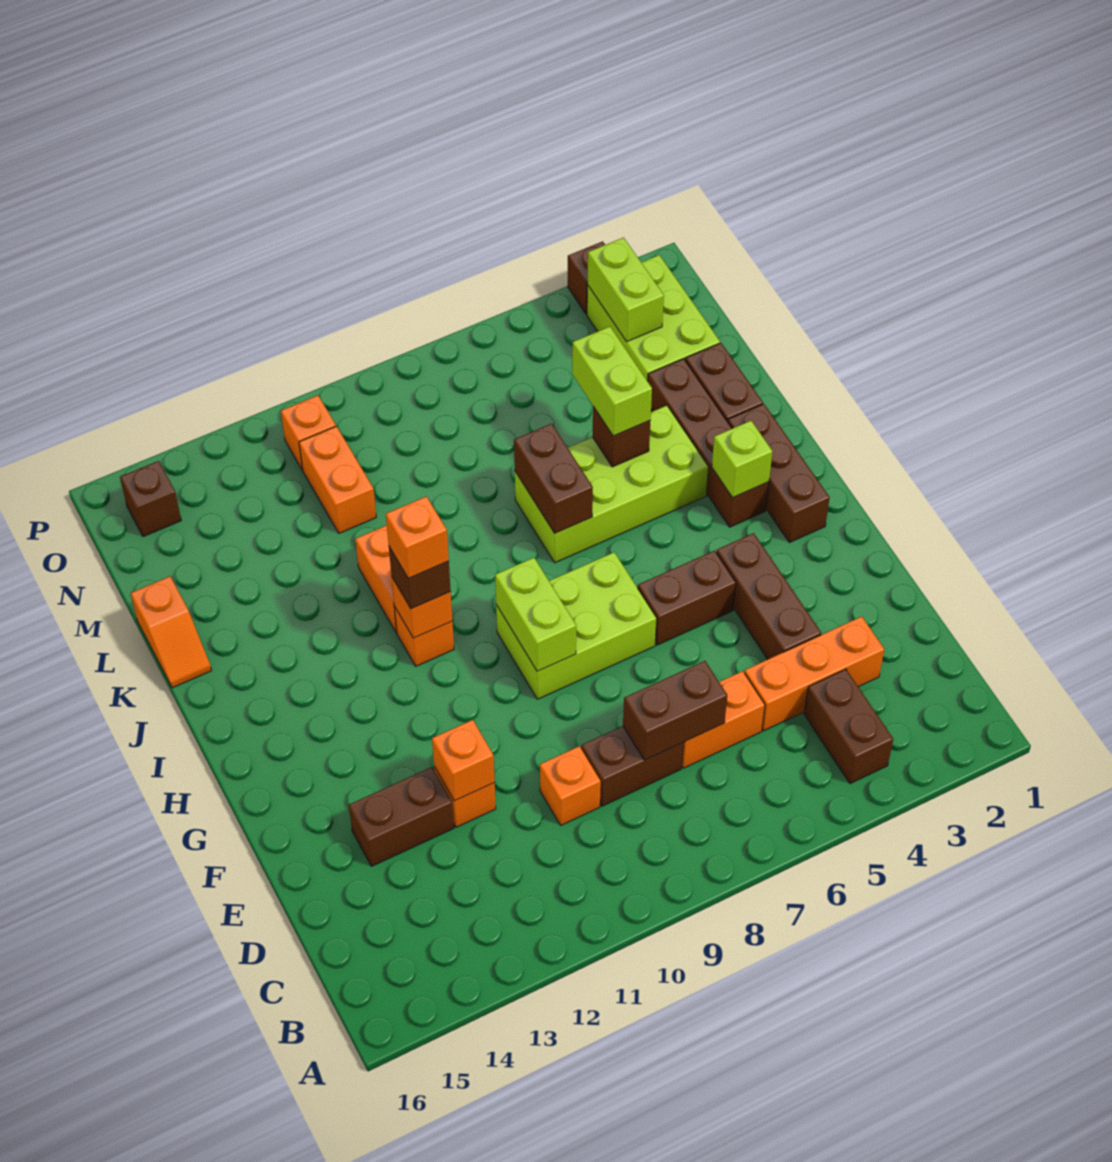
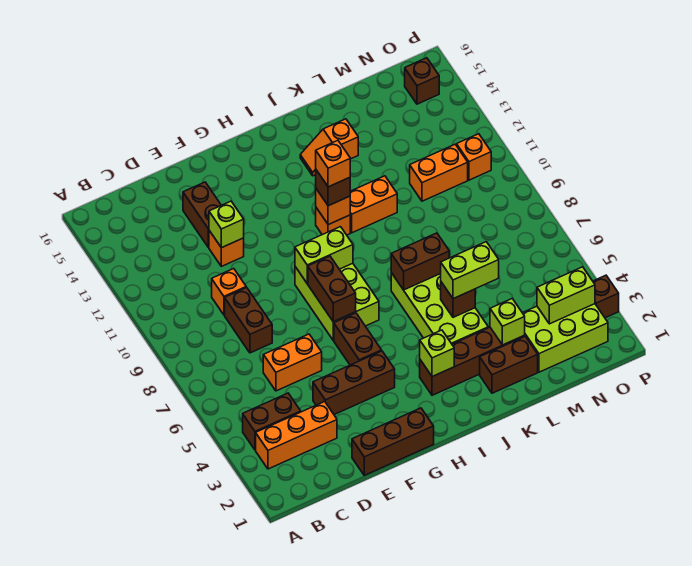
orange brick D3:D5 level 1 -> orange brick B3:D3 level 1
orange brick D6:D7 level 1 -> orange brick D6:E6 level 1
brown brick D7:D8 level 2 -> brown brick G7:G8 level 2
orange brick E12 level 2 -> lime brick E12 level 2
brown brick H2:J2 level 1 -> brown brick E1:G1 level 1
orange slope K16:L16 level 1 top L -> orange slope J14:K14 level 1 top K
none -> lime brick L3 level 2

